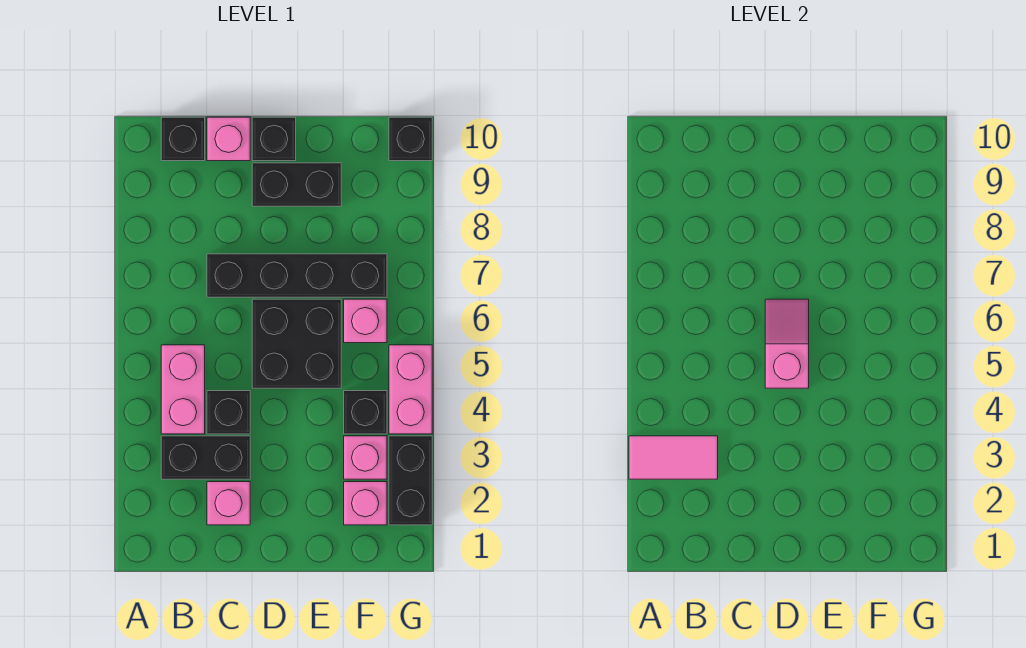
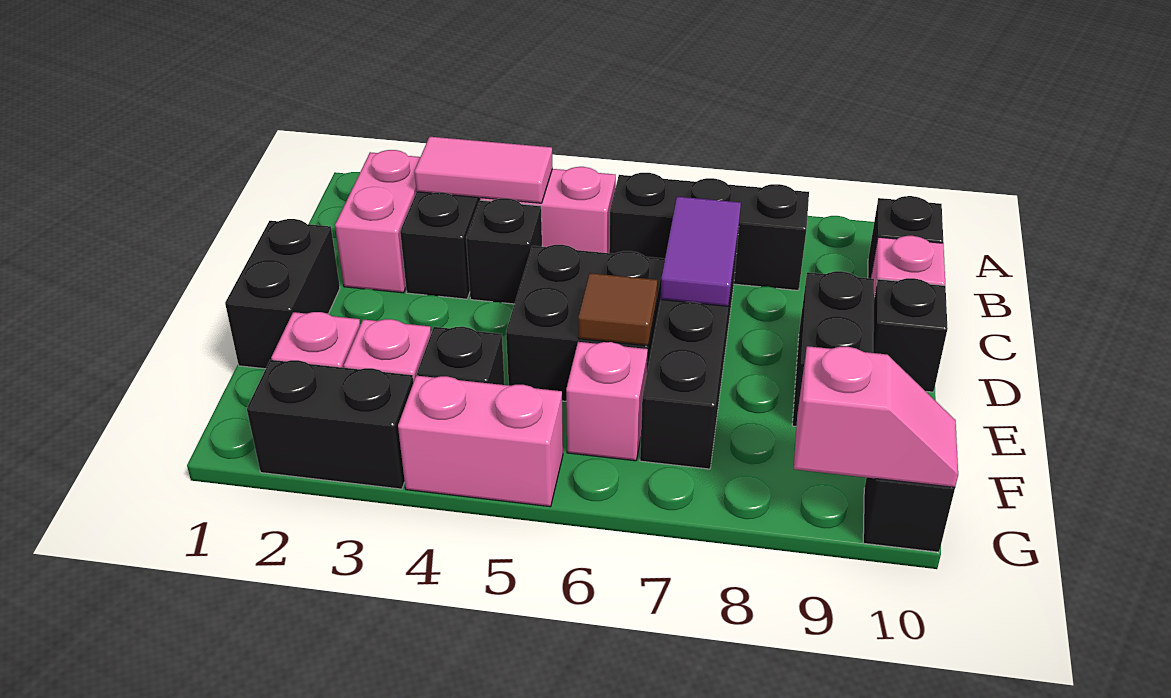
pink tile A3:B3 level 2 -> pink tile B3:B4 level 2
none -> black brick B6:B8 level 1
pink brick C2 level 1 -> pink brick B2:C2 level 1
none -> purple tile C7:D7 level 2
none -> black brick D1:E1 level 1
pink slope D5:D6 level 2 top 5 -> pink slope G9:G10 level 2 top 9
none -> brown tile E6 level 2

